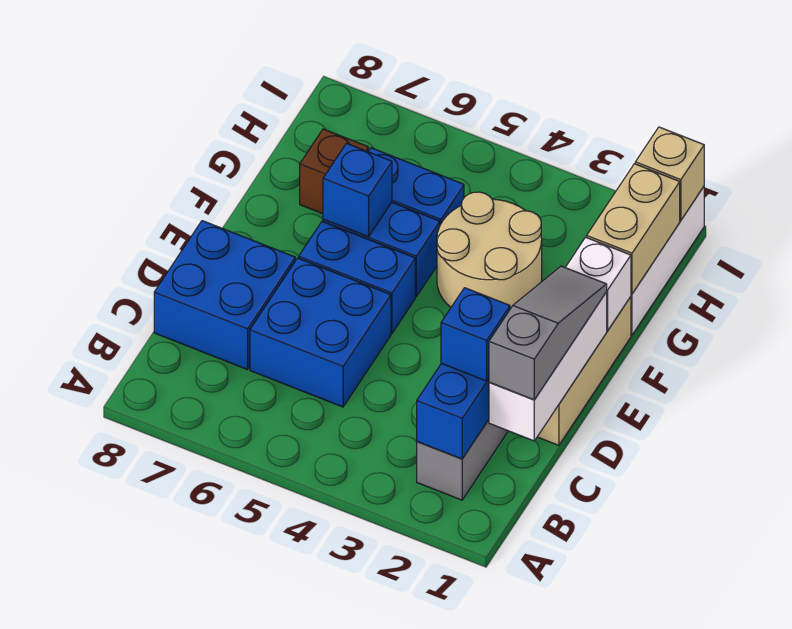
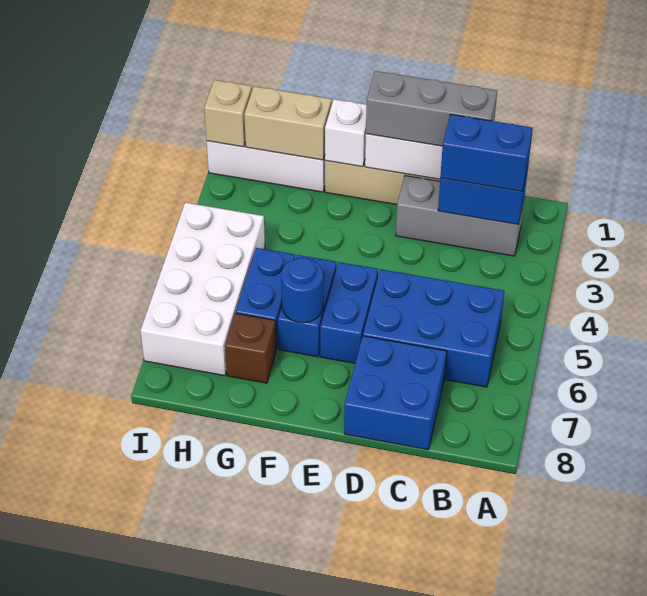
grey slope C1:E1 level 3 top C -> grey brick C1:E1 level 3
blue brick C2 level 3 -> blue brick B2:C2 level 3
blue brick C5:D6 level 1 -> blue brick B5:D6 level 1
tan round brick F3:G4 level 1 -> none
blue brick F6 level 2 -> blue round brick F6 level 2
none -> white brick H4:I7 level 1

